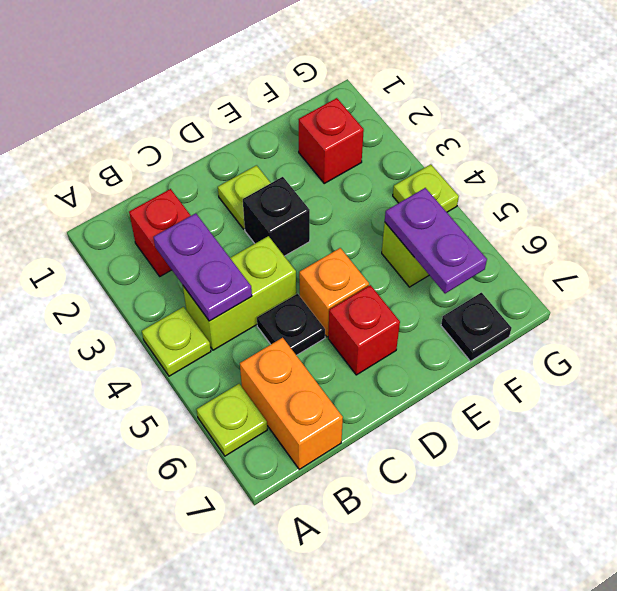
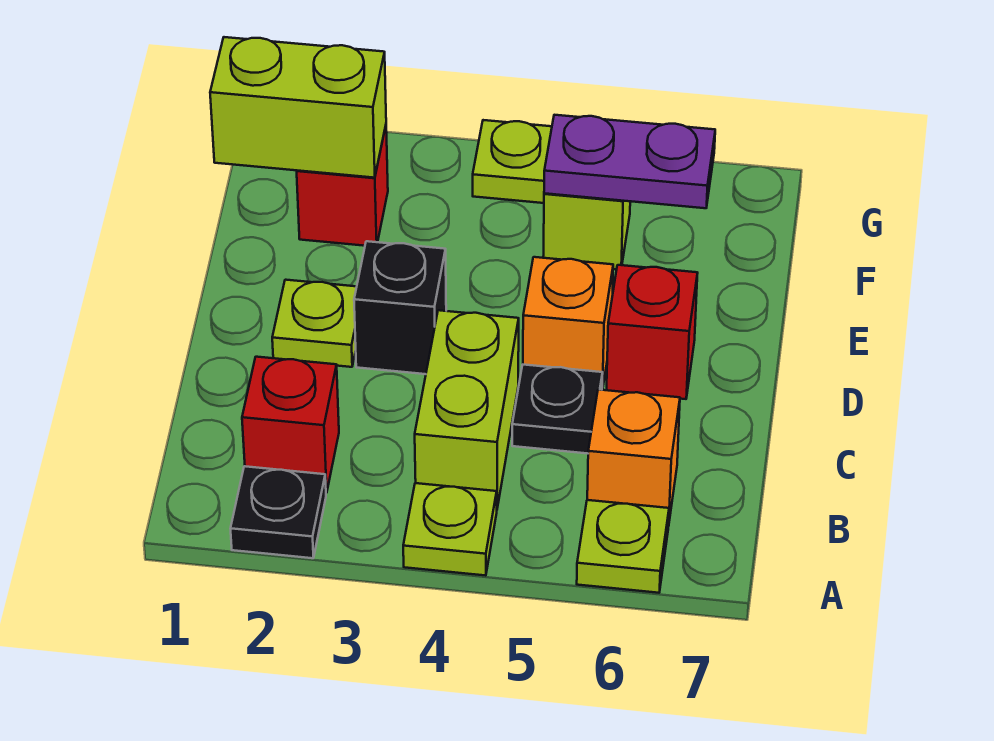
purple plate B3:B4 level 2 -> none
orange brick B6:B7 level 1 -> orange brick B6 level 1
none -> lime brick F1:F2 level 2
black plate F7 level 1 -> black plate A2 level 1

